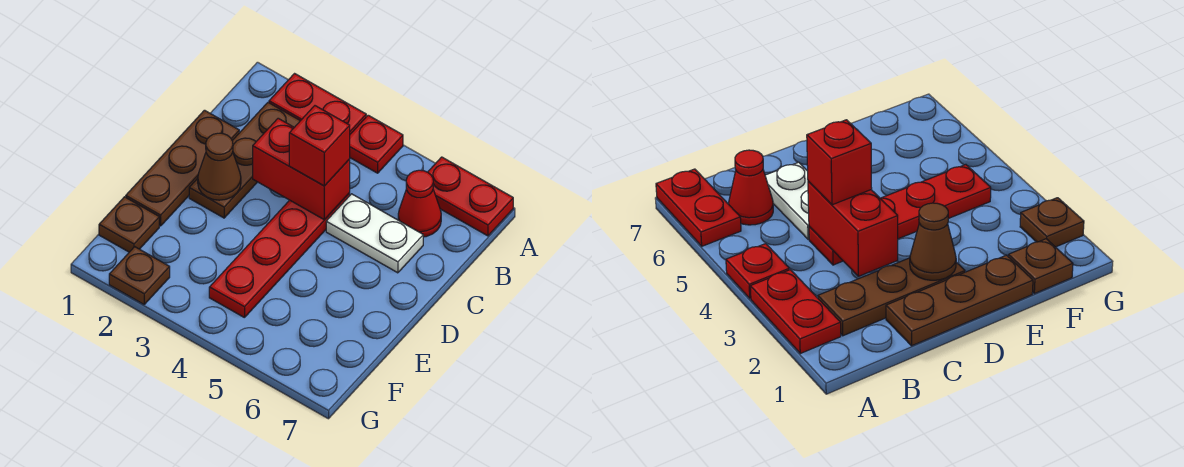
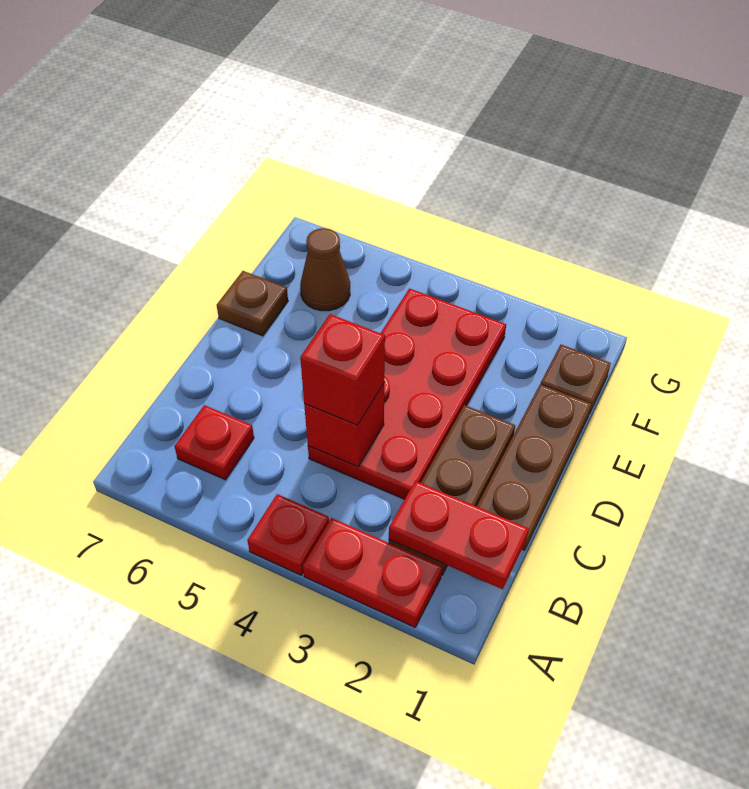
red plate A6:A7 level 1 -> red plate B1:B2 level 2
red cone B6 level 1 -> red plate B6 level 1
red brick C3:C4 level 2 -> red brick C4 level 2
red plate C4:F4 level 1 -> red plate C3:F4 level 1
white plate C5:C6 level 1 -> none
brown cone D2 level 2 -> brown cone F6 level 1
brown plate G2 level 1 -> brown plate E7 level 1

